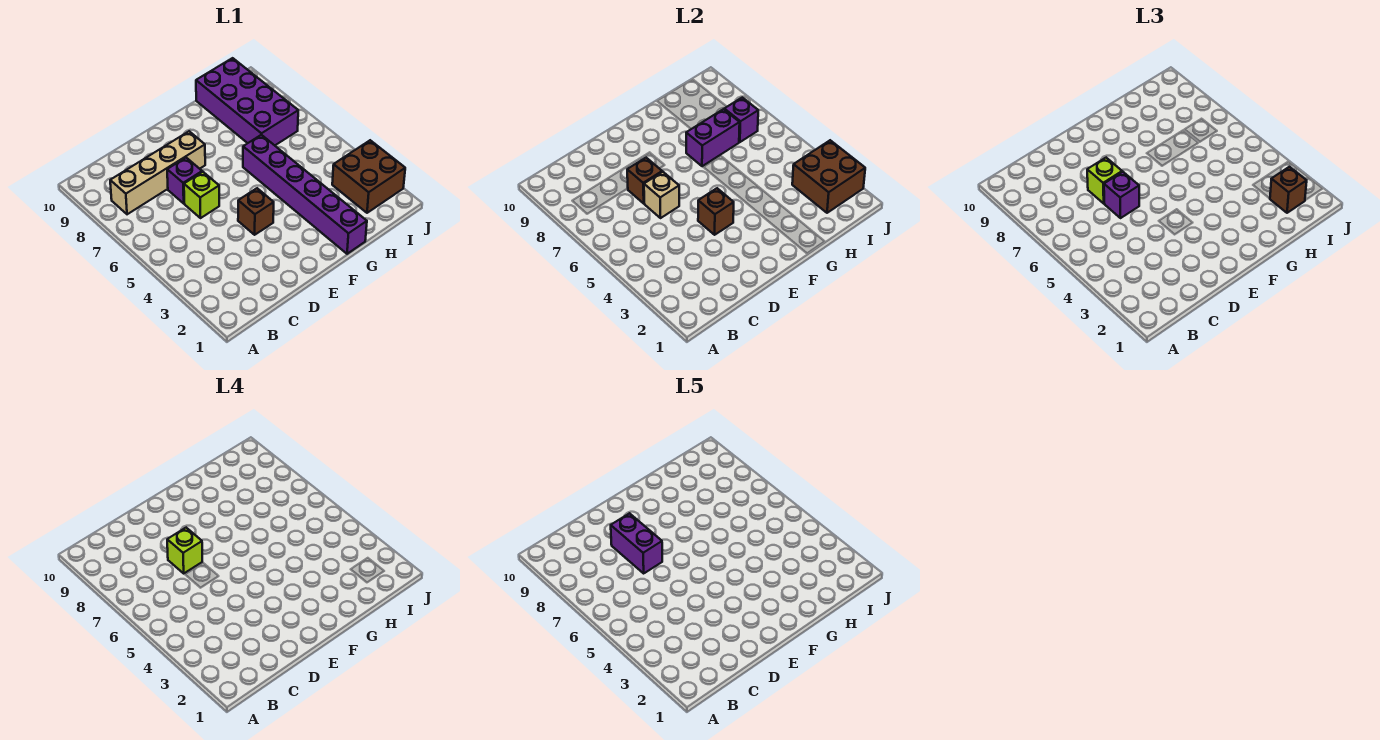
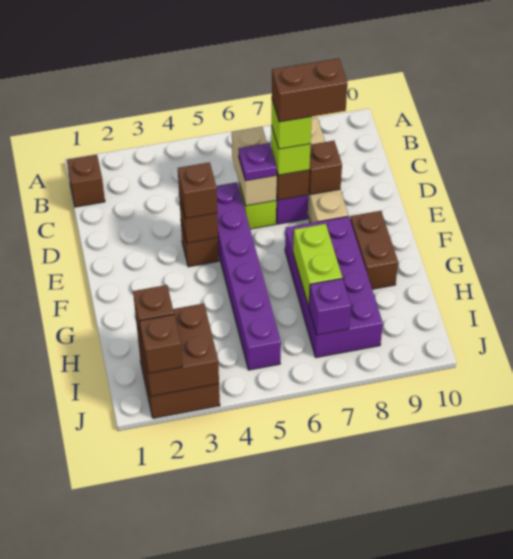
none -> brown brick B1 level 1
tan brick D6 level 2 -> tan brick C6:D6 level 2
purple brick D6 level 3 -> purple plate D6 level 3
purple brick D7:D8 level 5 -> brown brick D7:D8 level 5
none -> brown brick D8 level 2
none -> brown brick E4 level 3
none -> brown brick F9:G9 level 1
purple brick G1:G6 level 1 -> purple brick D5:I5 level 1
purple brick G7:H7 level 2 -> lime brick G7:H7 level 2
purple brick H7:I10 level 1 -> purple brick F7:I8 level 1
none -> brown brick J2 level 3

